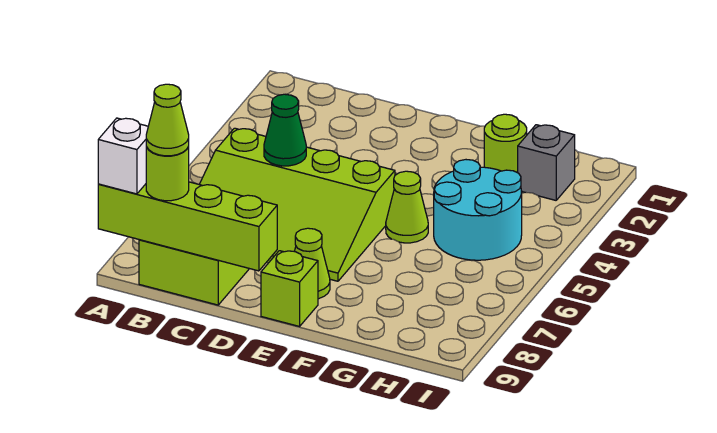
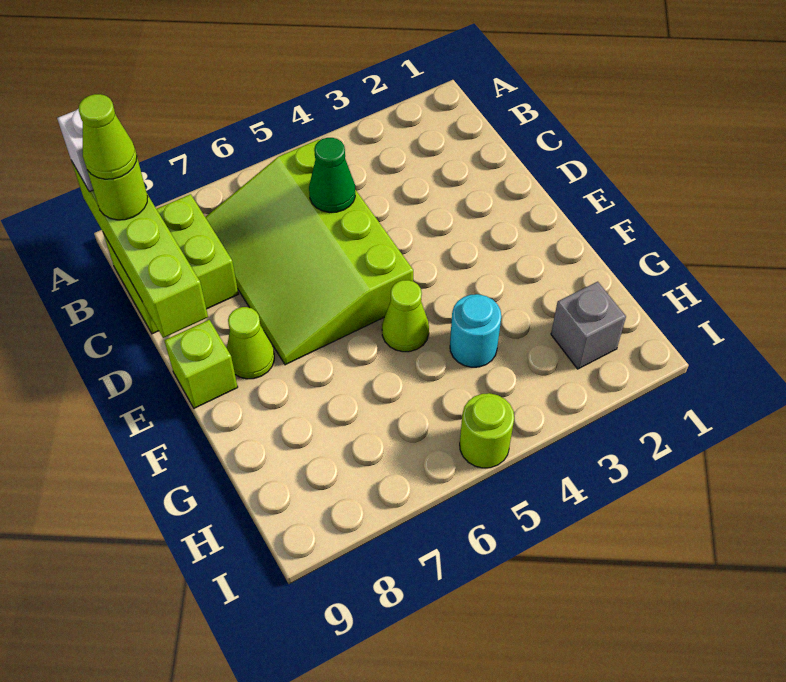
lime round brick G2 level 1 -> lime round brick I5 level 1
cyan round brick G4:H5 level 1 -> cyan round brick G4 level 1

